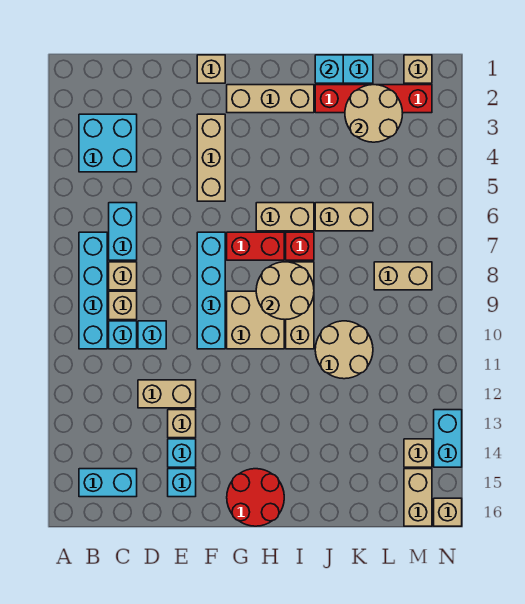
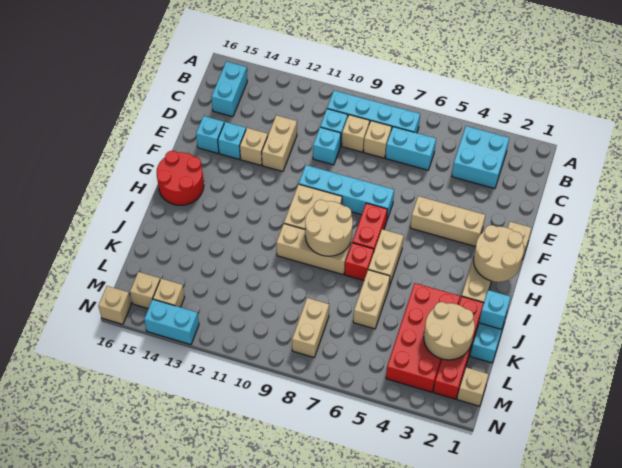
none -> red brick J3:M4 level 1
tan round brick J10:K11 level 1 -> tan round brick G1:H2 level 2
tan brick M15:M16 level 1 -> tan brick M15 level 1

